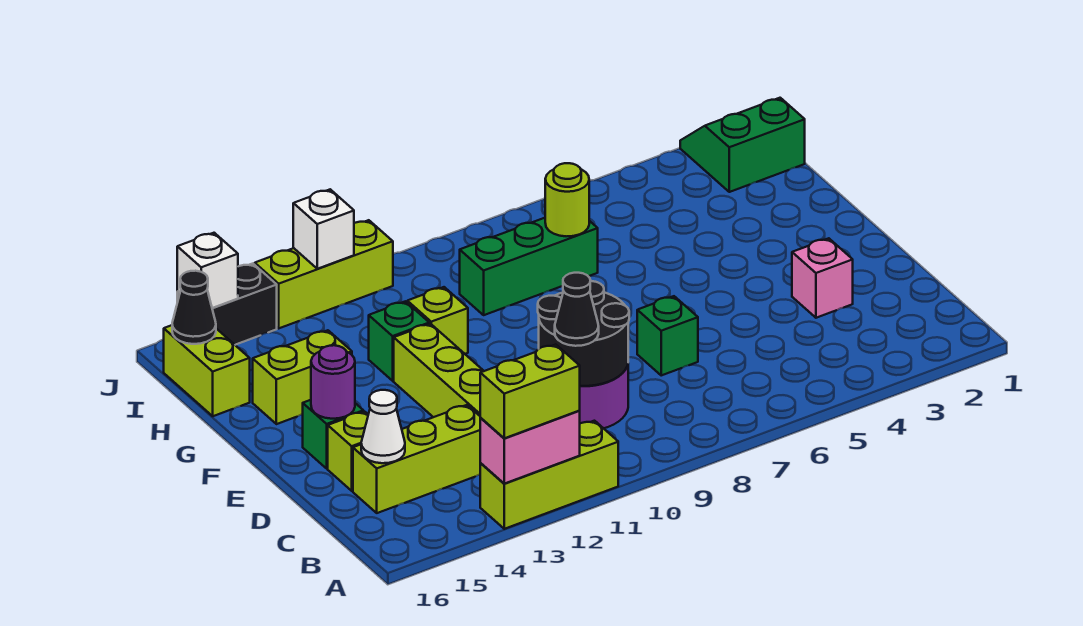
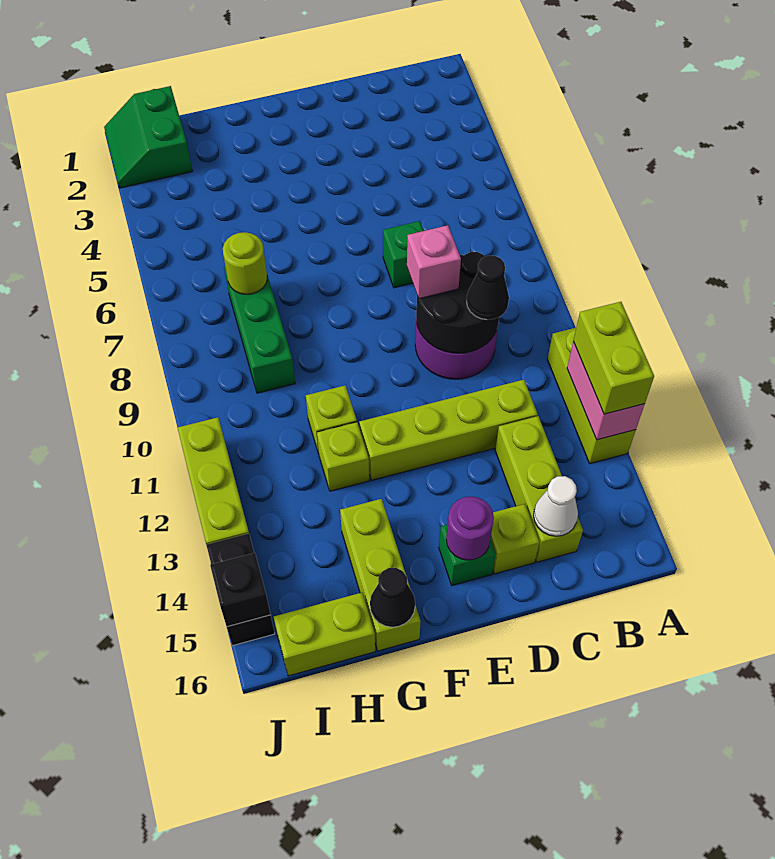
pink brick D3 level 1 -> pink brick D9 level 3
green brick G12 level 1 -> lime brick G12 level 1
lime brick G14:G15 level 1 -> lime brick G14:G16 level 1
black cone I16 level 2 -> black cone G16 level 2
white brick J12 level 2 -> none
white brick J15 level 2 -> black brick J15 level 2

